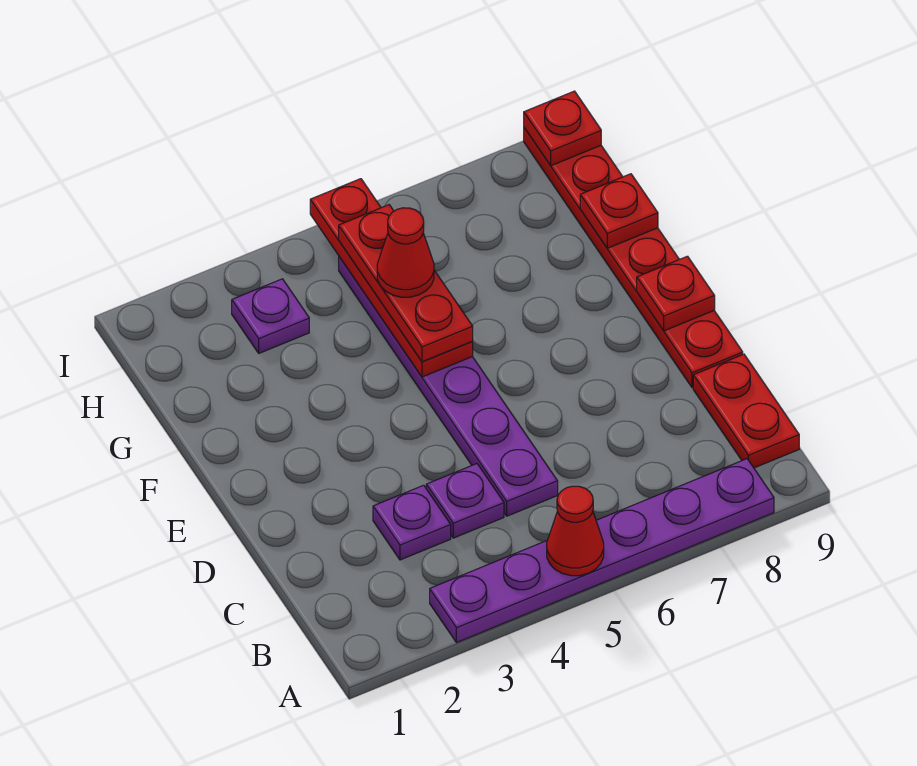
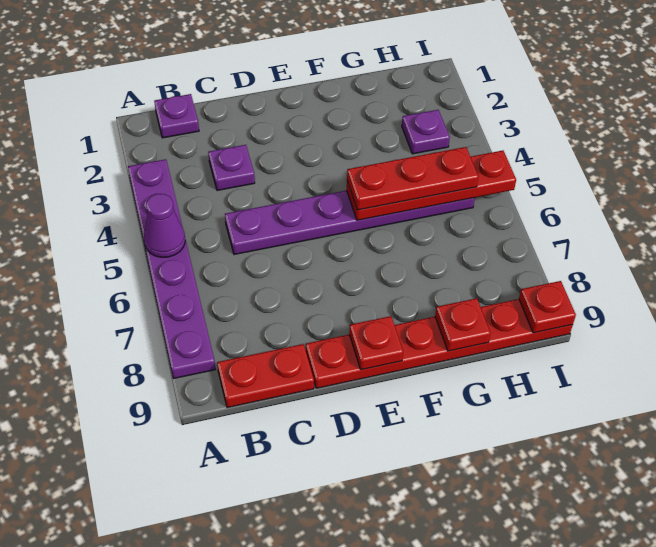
red cone A5 level 2 -> purple cone A5 level 2
purple plate C4 level 1 -> purple plate B1 level 1
red cone G5 level 4 -> none

